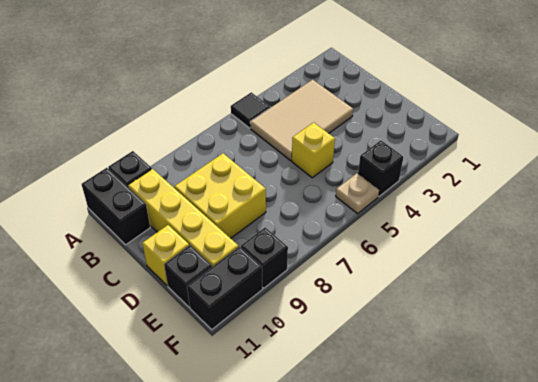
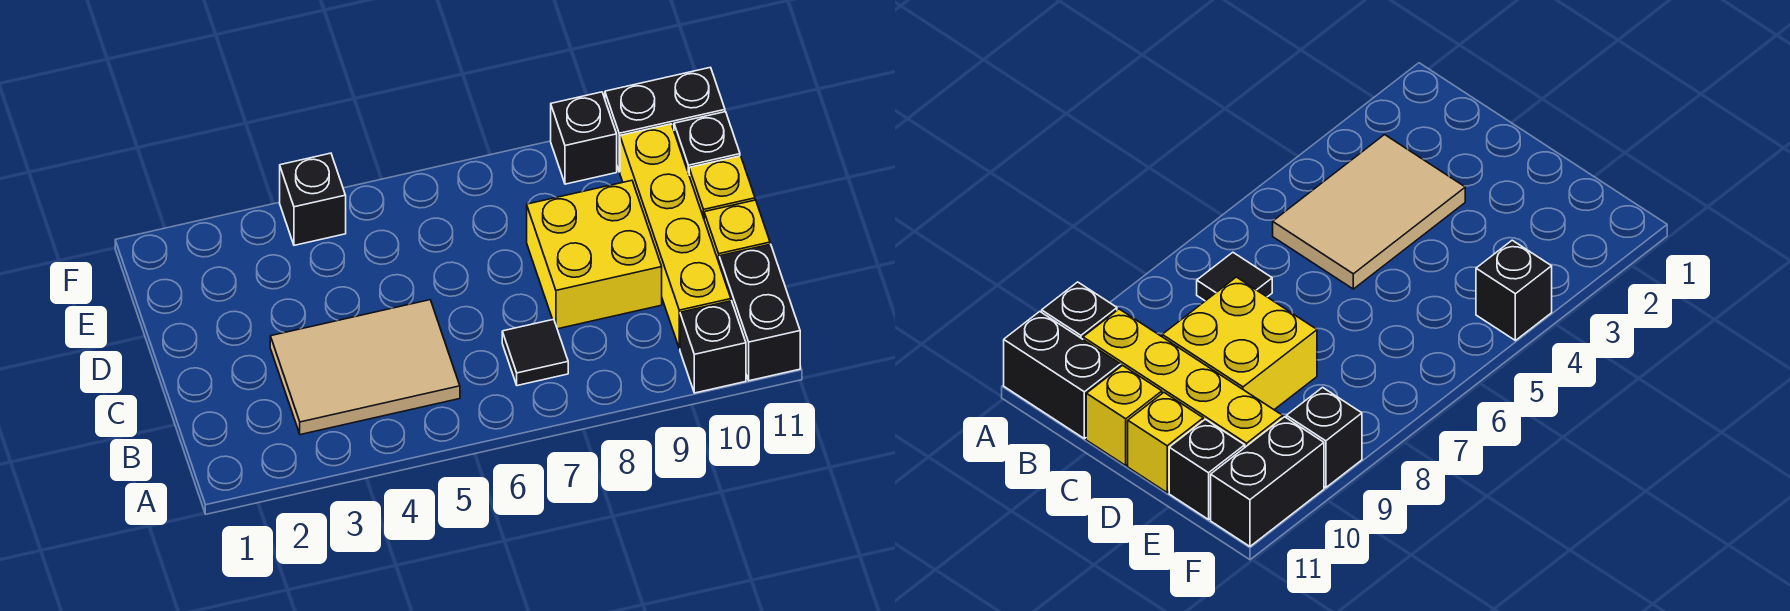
black tile A5 level 1 -> black tile B7 level 1
yellow brick D5 level 1 -> yellow brick C11 level 1
tan plate F5 level 1 -> none

